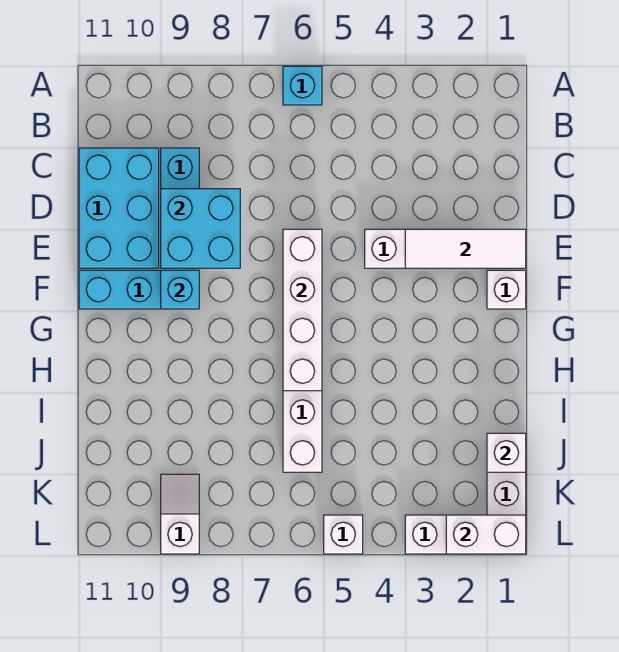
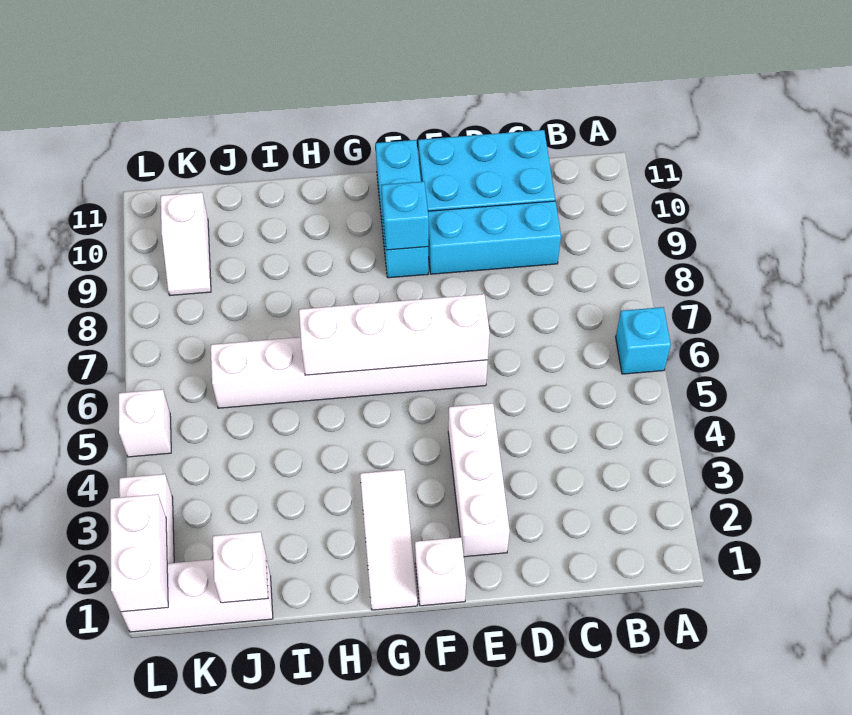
cyan brick D8:E9 level 2 -> none
white tile E1:E3 level 2 -> white tile G1:G3 level 1
white slope K9:L9 level 1 top L -> white slope K9:K10 level 1 top 10

